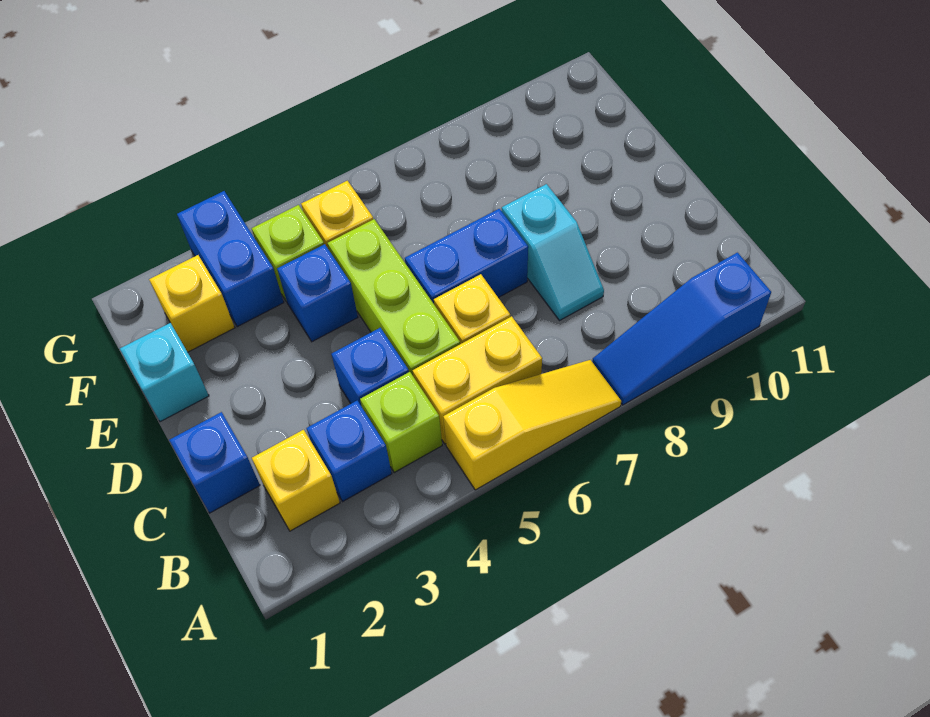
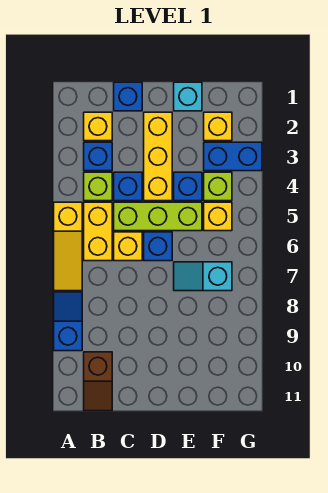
blue slope A8:A10 level 1 top 10 -> blue slope A8:A9 level 1 top 9
none -> brown slope B10:B11 level 1 top 10
cyan slope C8:D8 level 1 top D -> cyan slope E7:F7 level 1 top F
none -> yellow brick D2:D4 level 1
blue brick D6:D7 level 1 -> blue brick D6 level 1

